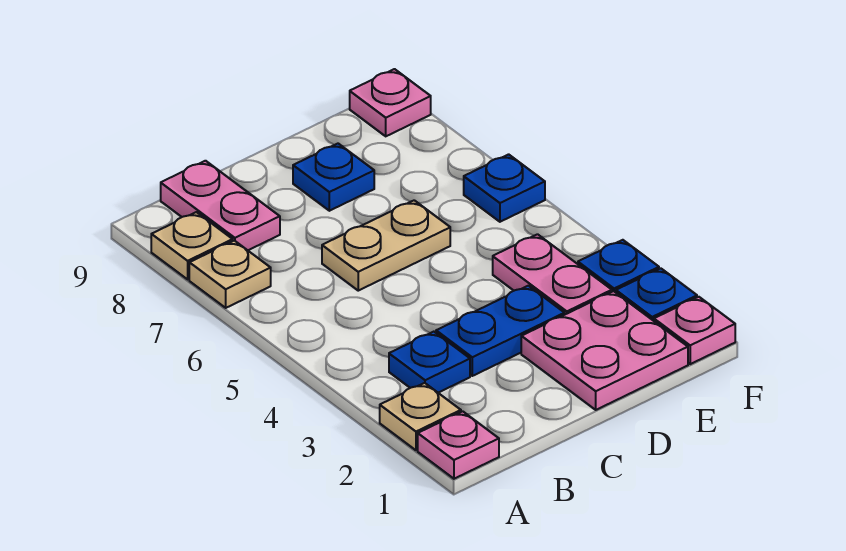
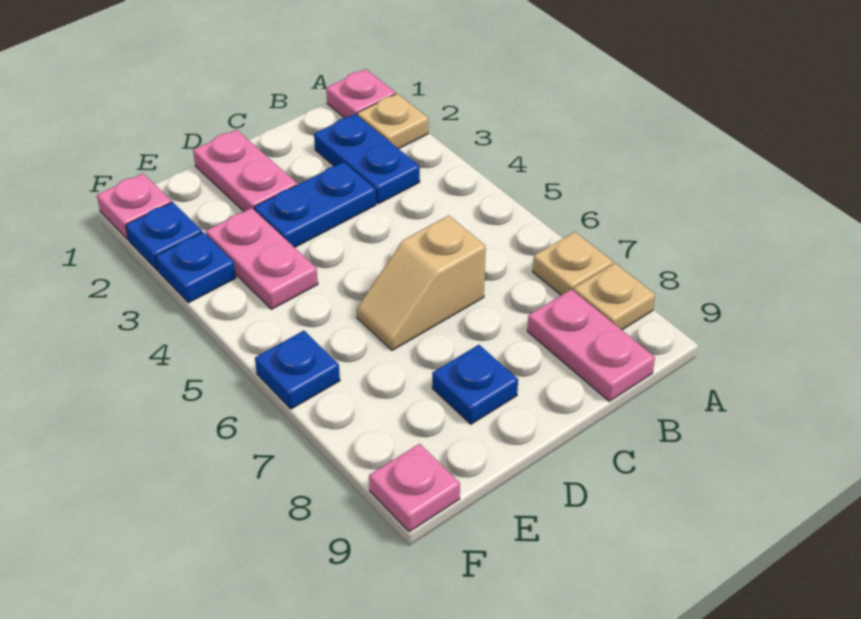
blue plate B3 level 1 -> blue plate B2:B3 level 1
tan plate C6:D6 level 1 -> tan slope C6:D6 level 1 top C
pink plate D1:E2 level 1 -> pink plate D1:D2 level 1

